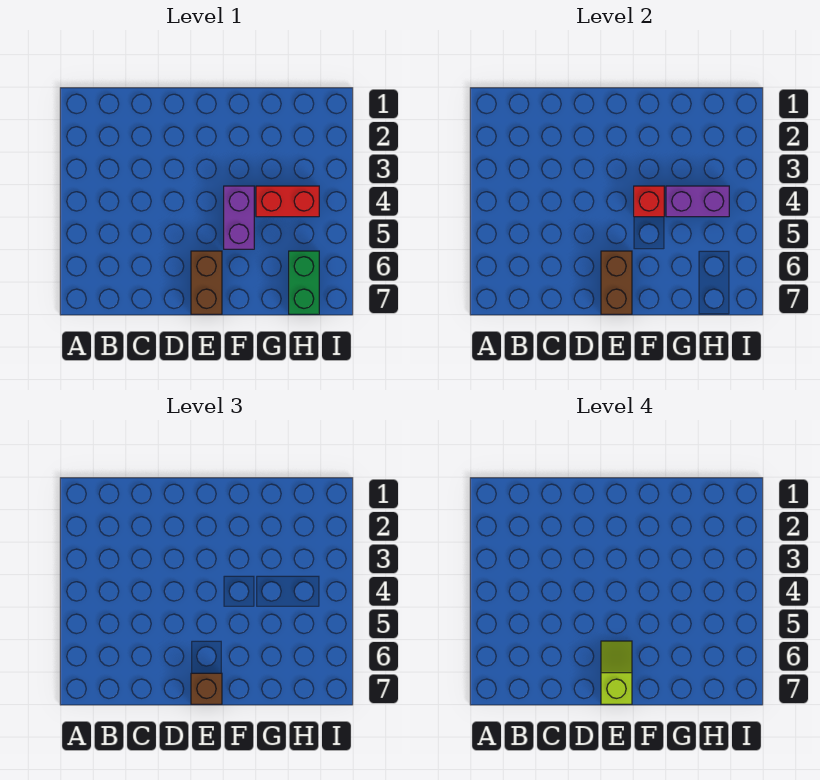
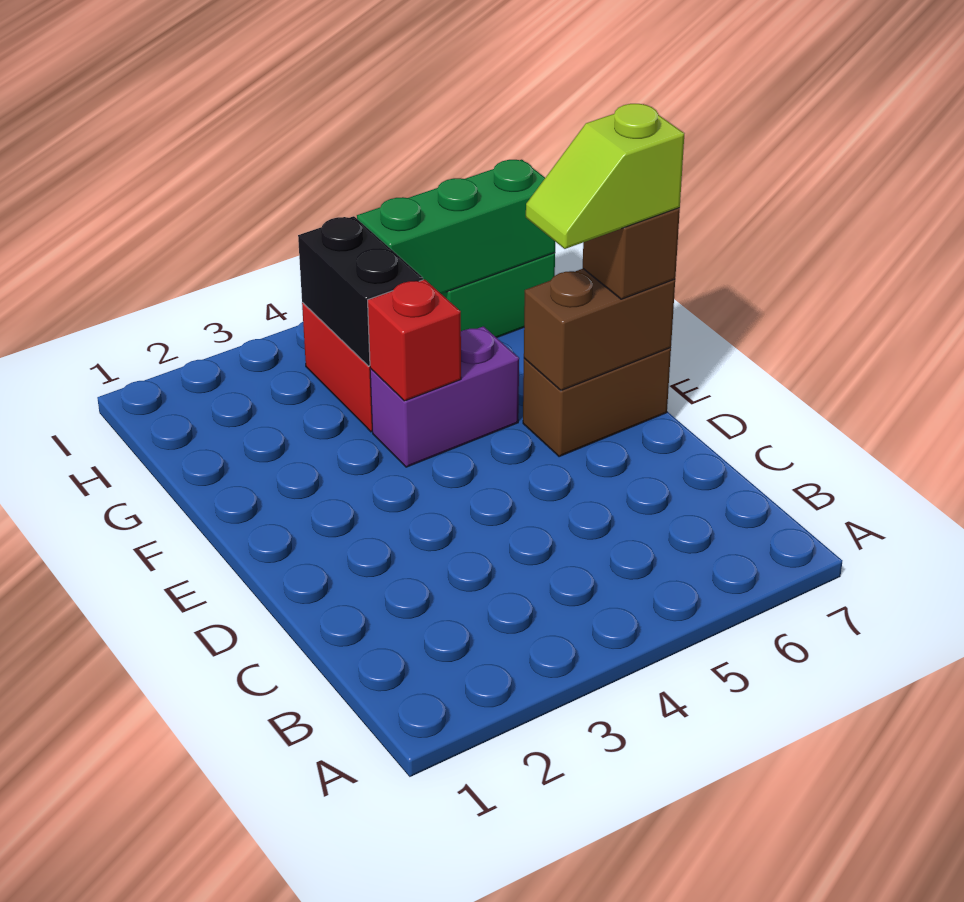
purple brick G4:H4 level 2 -> black brick G4:H4 level 2
none -> green brick H5:H7 level 2

